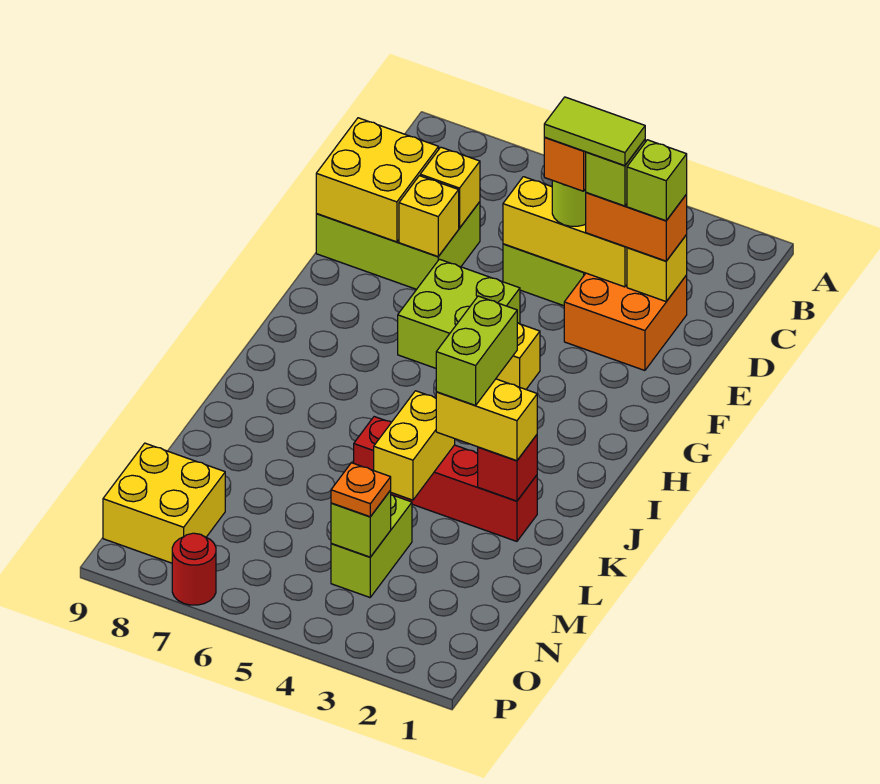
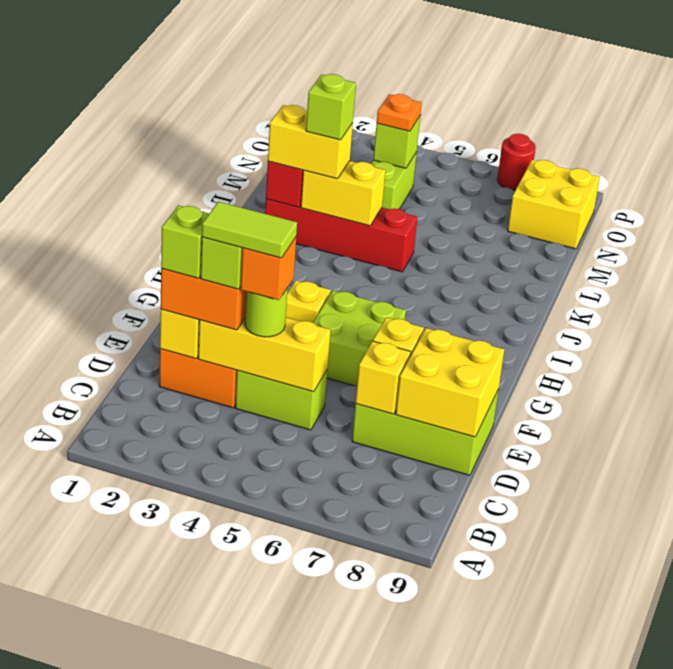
lime brick J3:K3 level 4 -> lime brick K3 level 4
yellow brick K4:L4 level 2 -> yellow brick K3:K4 level 2

